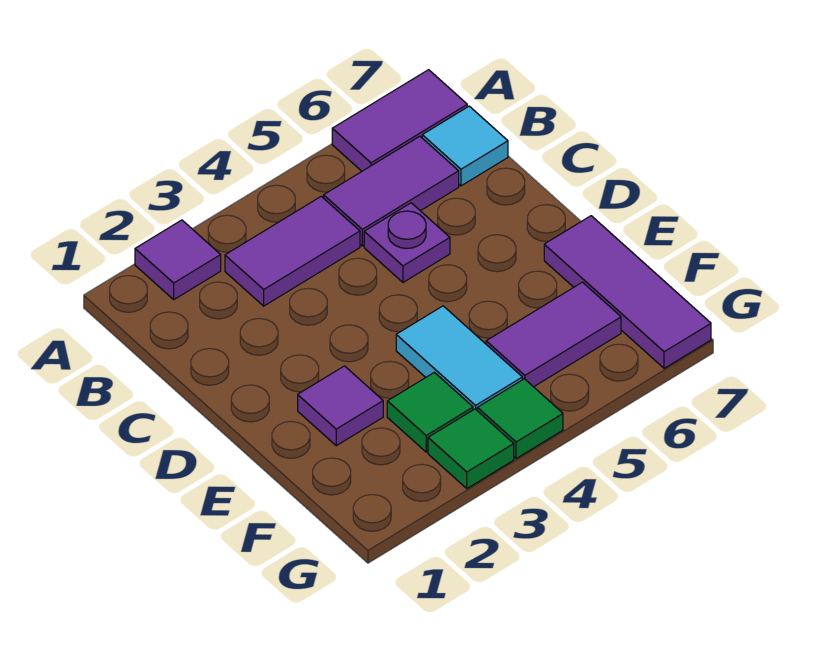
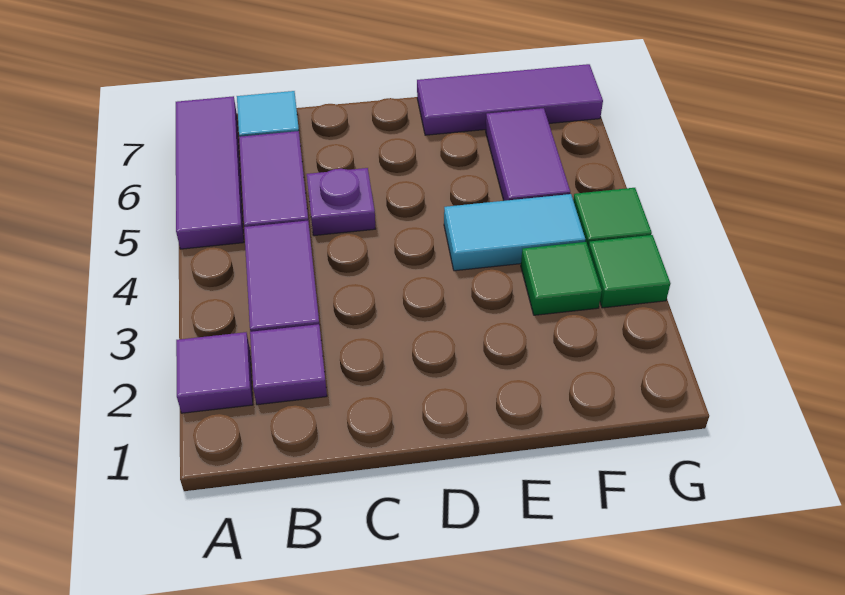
purple tile A6:A7 level 1 -> purple tile A5:A7 level 1
purple tile E2 level 1 -> purple tile B2 level 1

